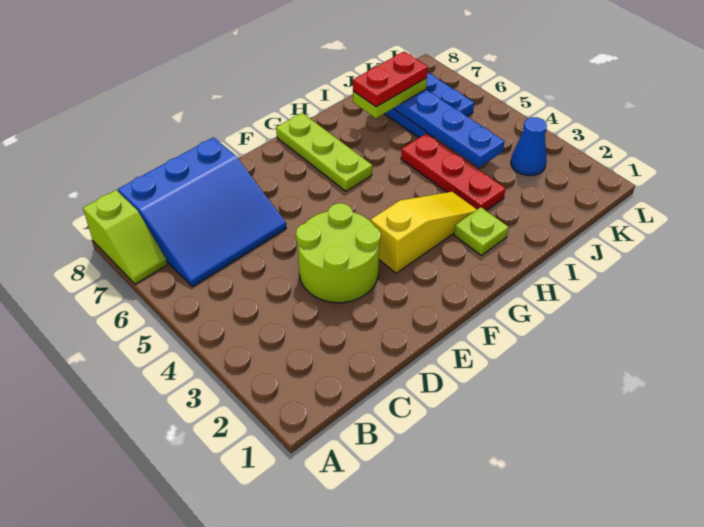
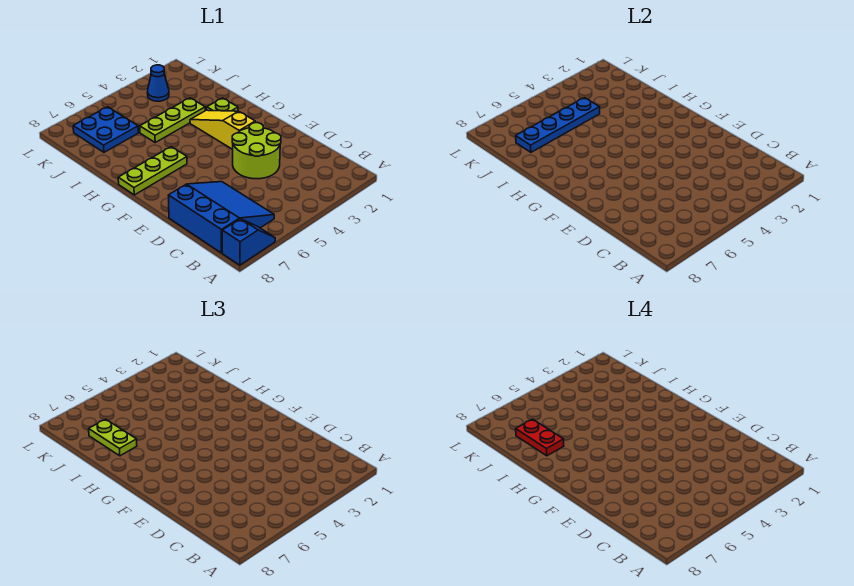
lime slope A7:A8 level 1 top 8 -> blue slope A7:A8 level 1 top 8
red plate I3:I5 level 1 -> lime plate I3:I5 level 1

